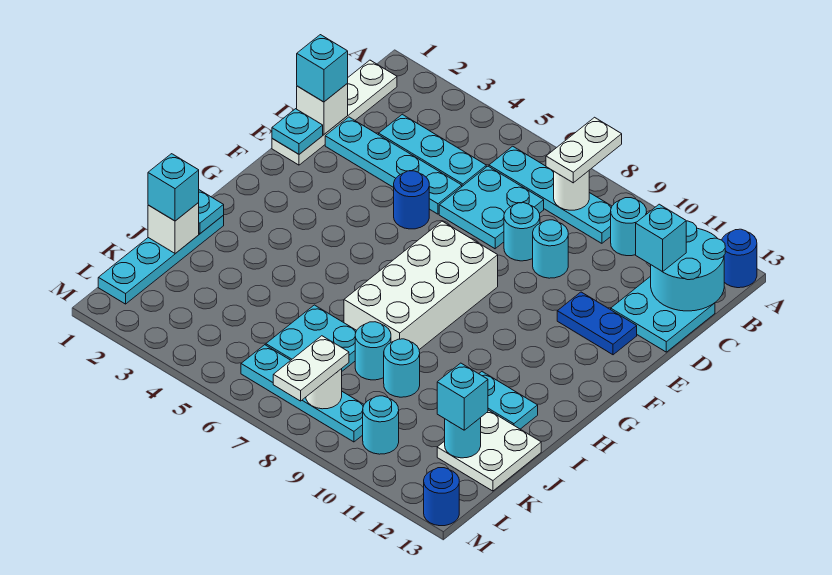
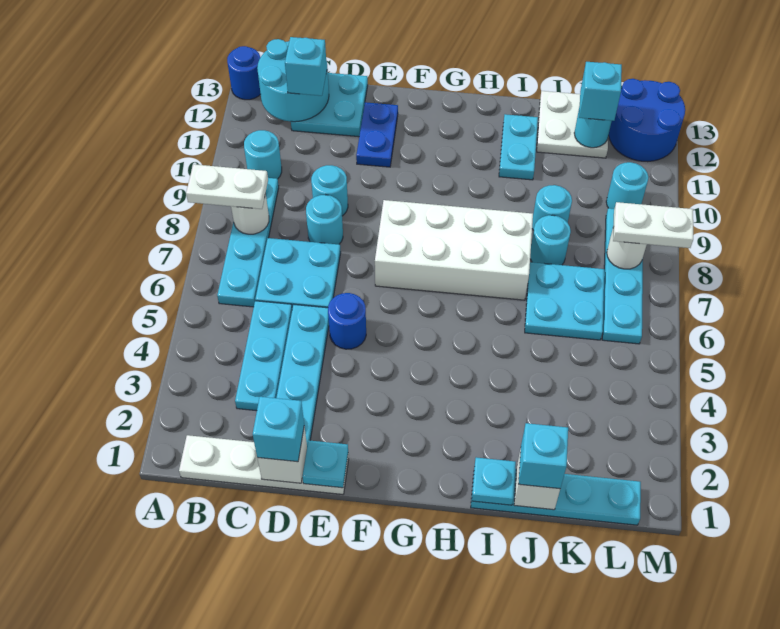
blue round brick M13 level 1 -> blue round brick L12:M13 level 1

